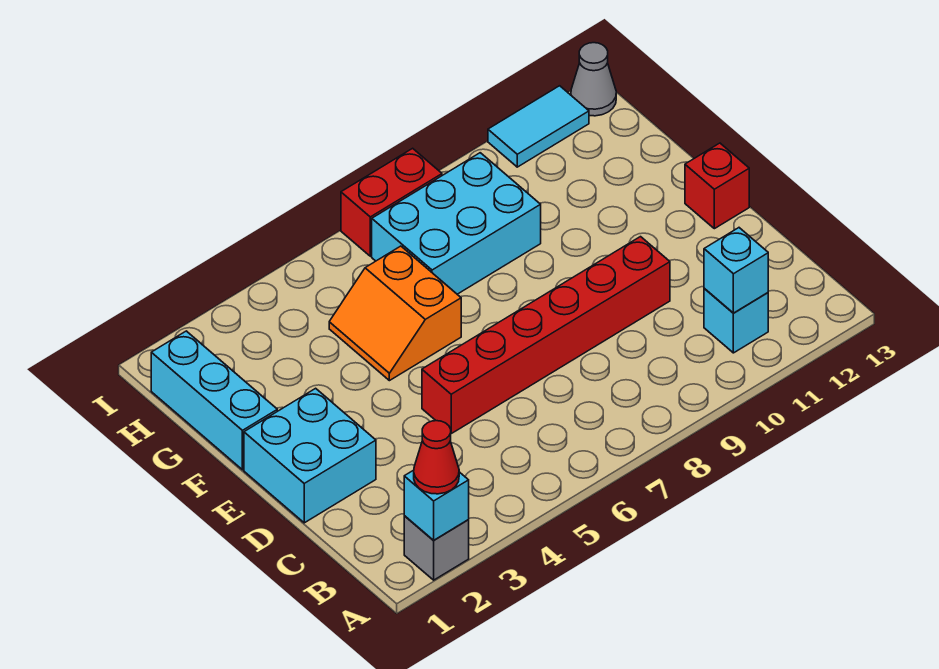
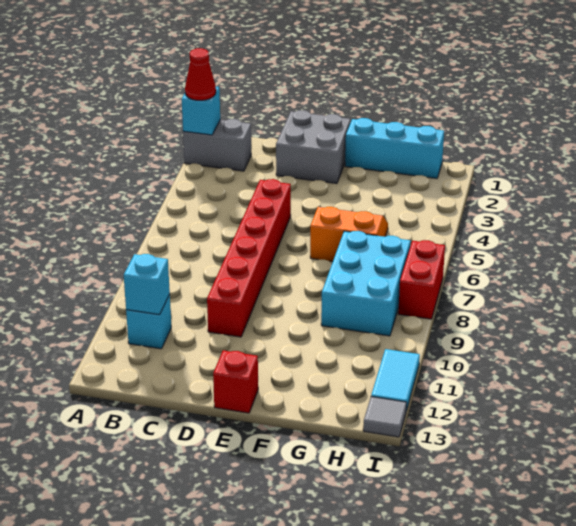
grey brick A2 level 1 -> grey brick A2:B2 level 1
cyan brick D1:E2 level 1 -> grey brick D1:E2 level 1
grey cone I13 level 1 -> grey tile I13 level 1

